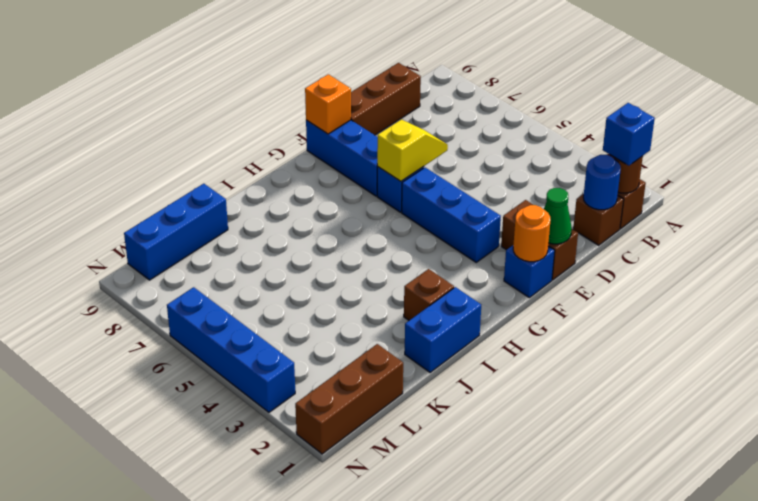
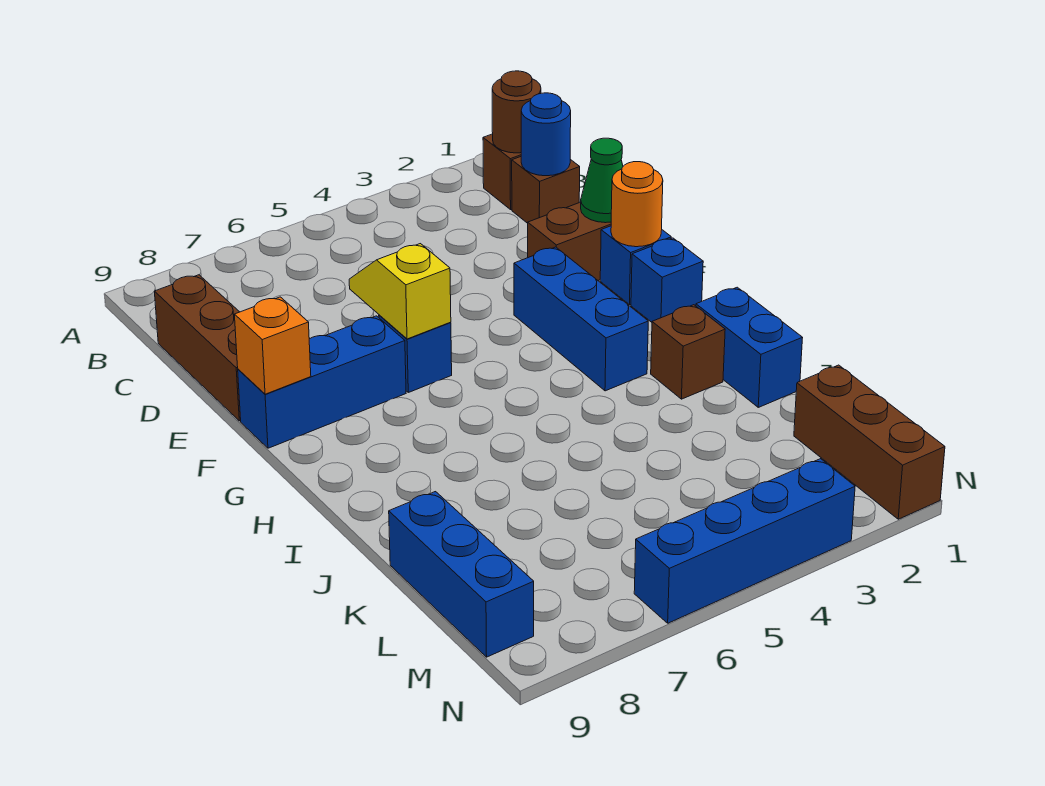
blue brick B1 level 3 -> blue brick G1 level 1
blue brick F3:F5 level 1 -> blue brick F3:H3 level 1

